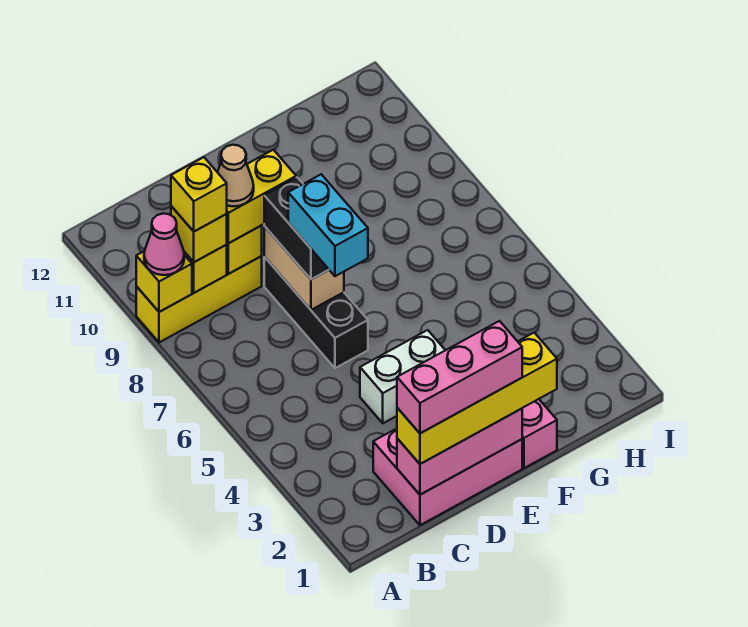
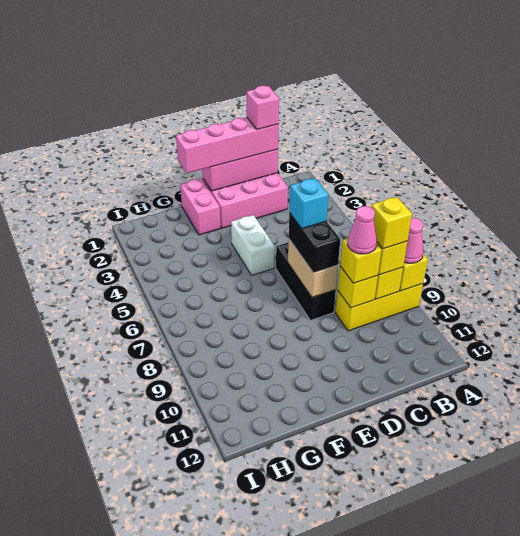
yellow brick C1:F1 level 3 -> pink brick C1:F1 level 3
pink brick C1:E1 level 4 -> pink brick C1 level 4
yellow brick C9:D9 level 3 -> yellow brick C9 level 3
tan cone C9 level 4 -> pink cone C9 level 4
white brick D4:E4 level 1 -> white brick E4:E5 level 1
cyan brick D6:D7 level 4 -> cyan brick D7 level 4

